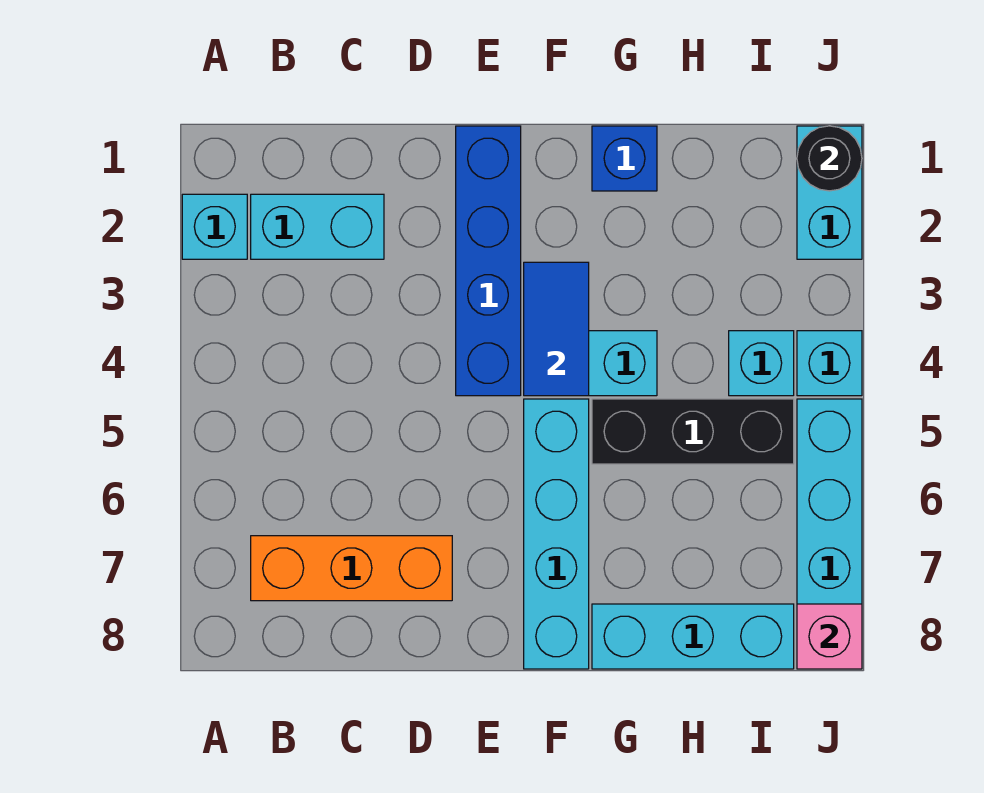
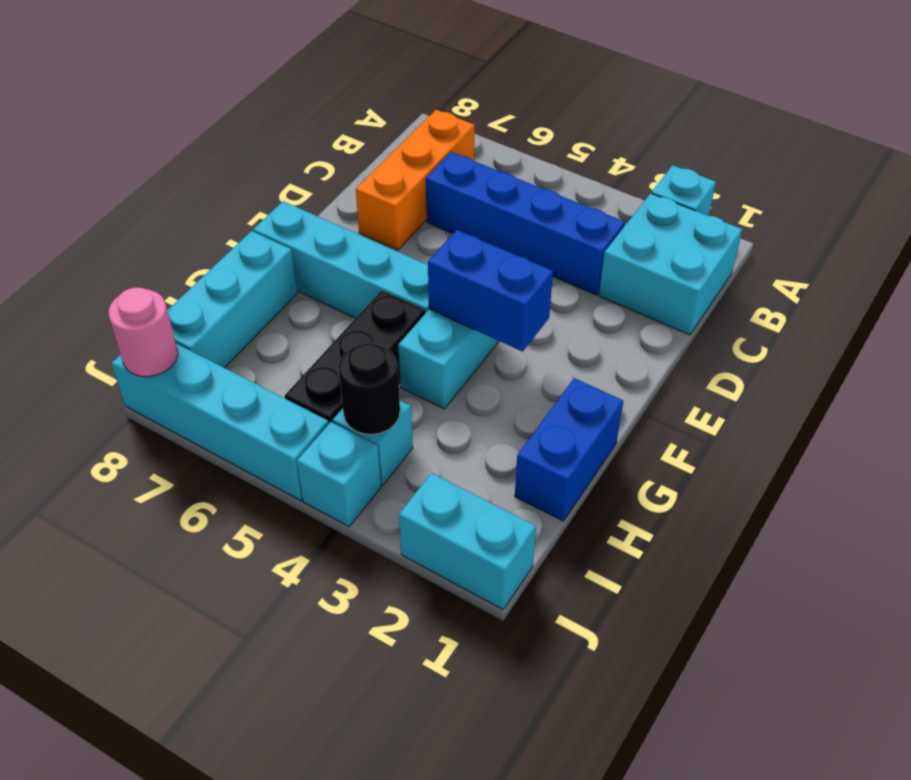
cyan brick B2:C2 level 1 -> cyan brick B1:C2 level 1
blue brick E1:E4 level 1 -> blue brick C3:C6 level 1
blue tile F3:F4 level 2 -> blue brick F3:F4 level 2
blue brick G1 level 1 -> blue brick G1:H1 level 1
black round brick J1 level 2 -> black round brick I4 level 2
pink brick J8 level 2 -> pink round brick J8 level 2

